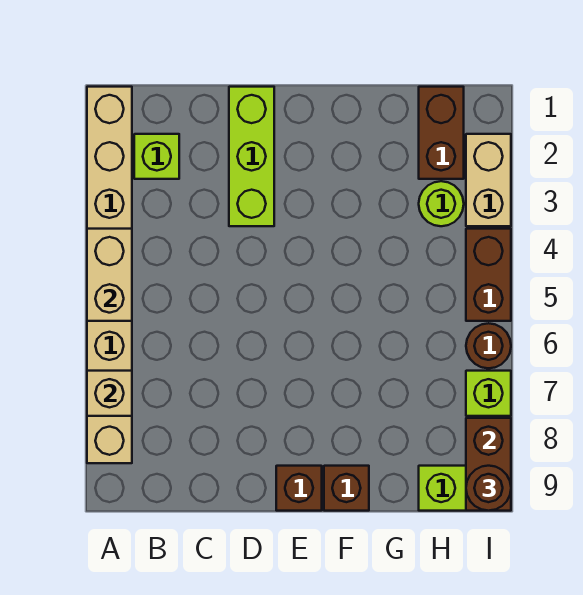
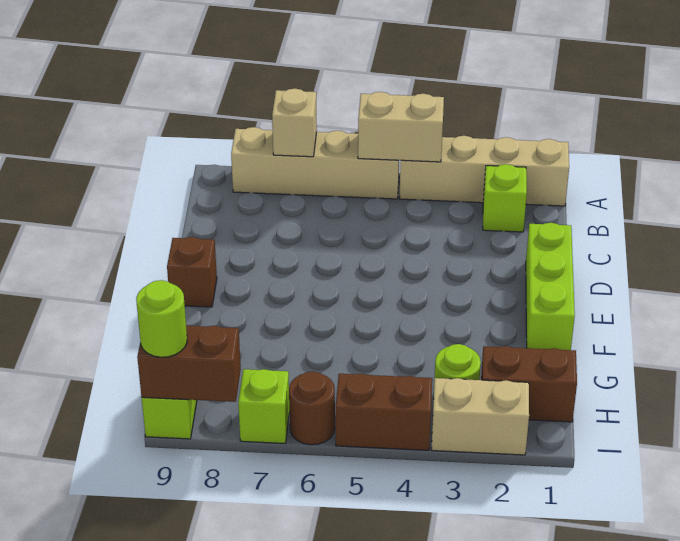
lime brick D1:D3 level 1 -> lime brick D1:F1 level 1
brown brick F9 level 1 -> none
brown round brick I9 level 3 -> lime round brick I9 level 3

